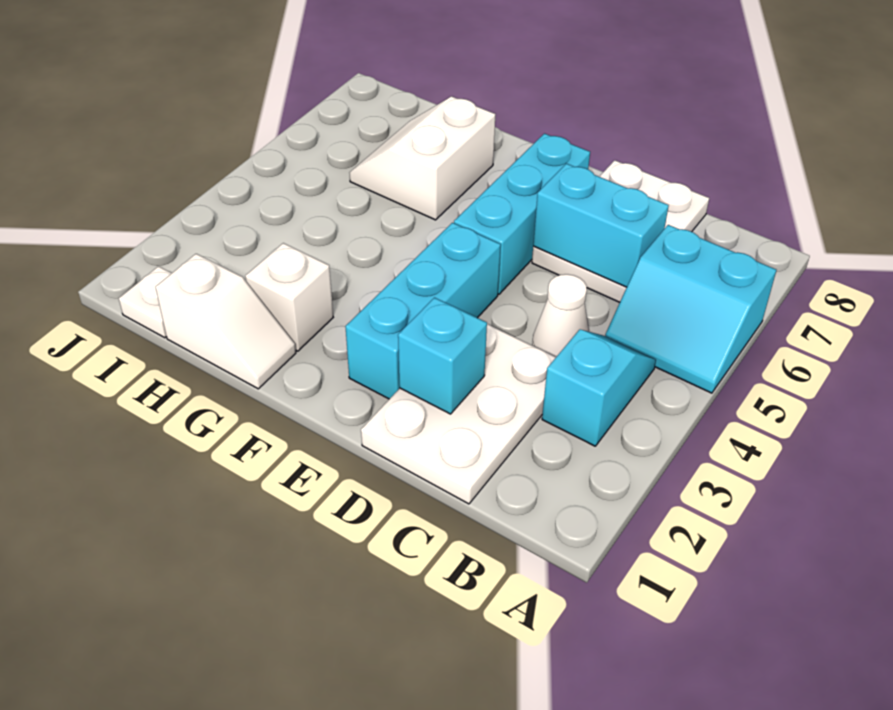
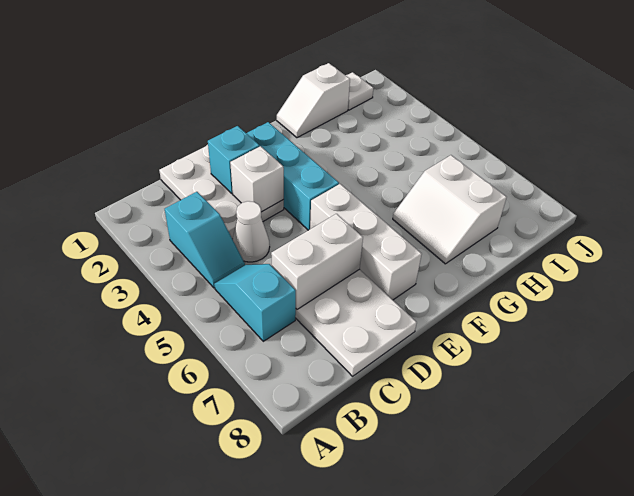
cyan slope A5:B6 level 1 top 6 -> cyan slope B5:B6 level 1 top 6
cyan brick C6:D6 level 2 -> white brick C6:D6 level 2
cyan brick E5:E7 level 1 -> white brick E5:E7 level 1
white brick G2 level 1 -> white brick D3 level 2
white slope G6:H7 level 1 top G -> white slope G6:H7 level 1 top H

